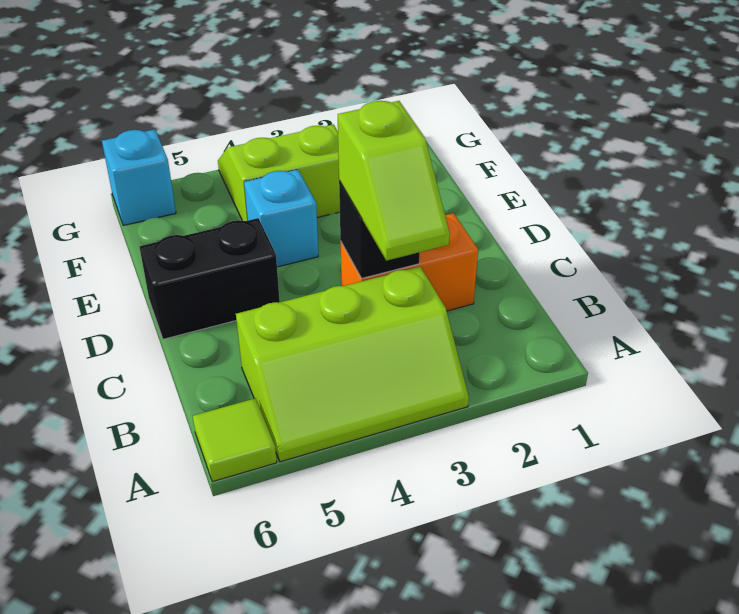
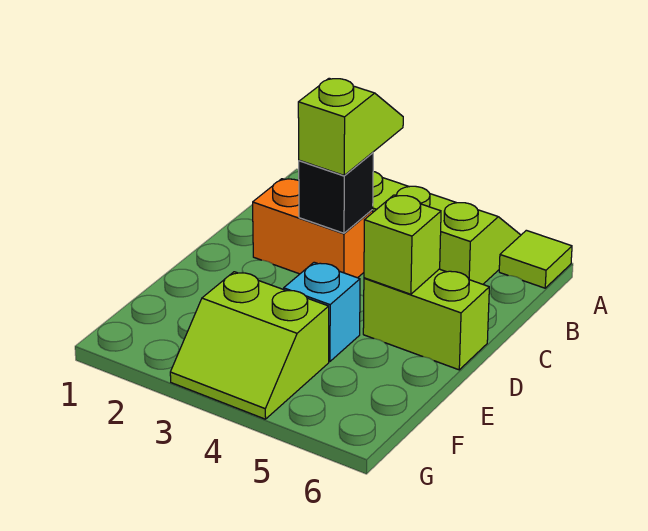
black brick D5:D6 level 1 -> lime brick D5:D6 level 1
none -> lime brick D5 level 2
cyan brick G6 level 1 -> none

